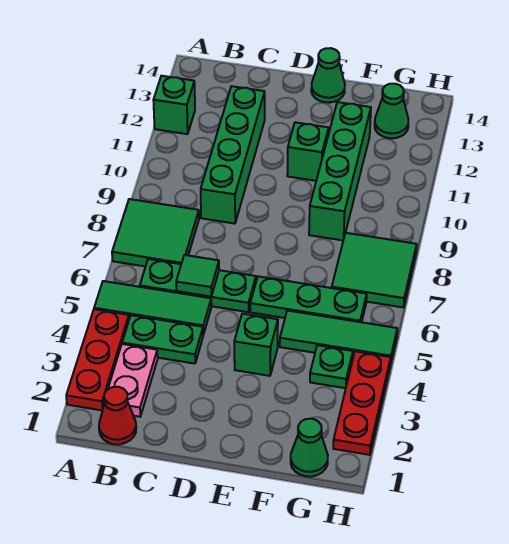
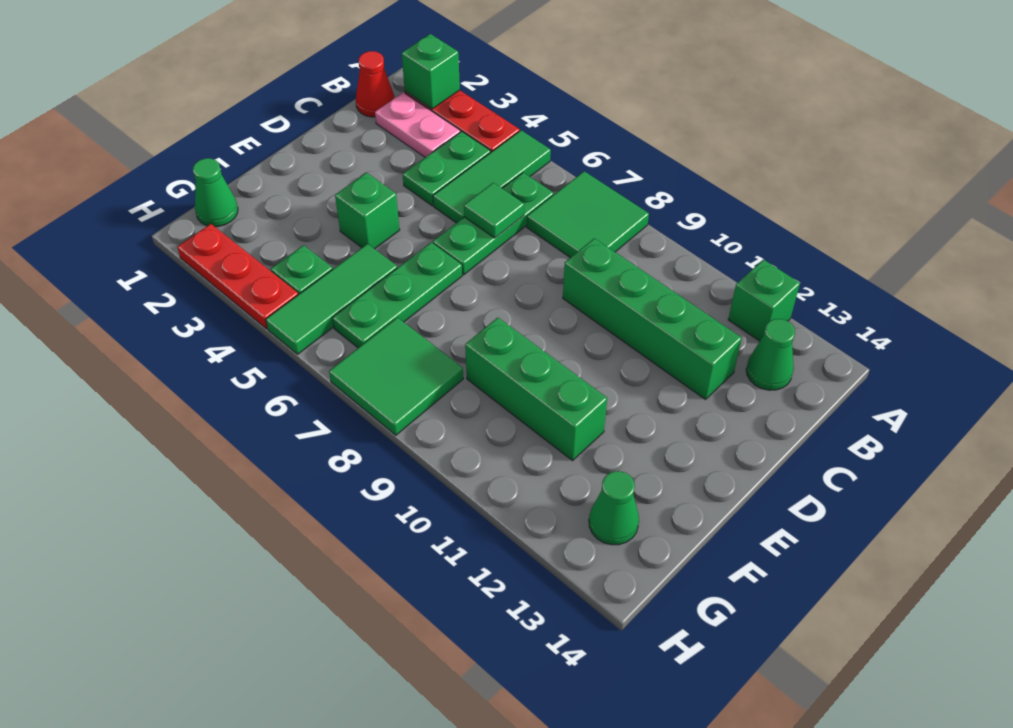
green brick E11 level 1 -> green brick A2 level 2
green cone E14 level 1 -> green cone B13 level 1
green brick F9:F12 level 1 -> green brick F9:F11 level 1

